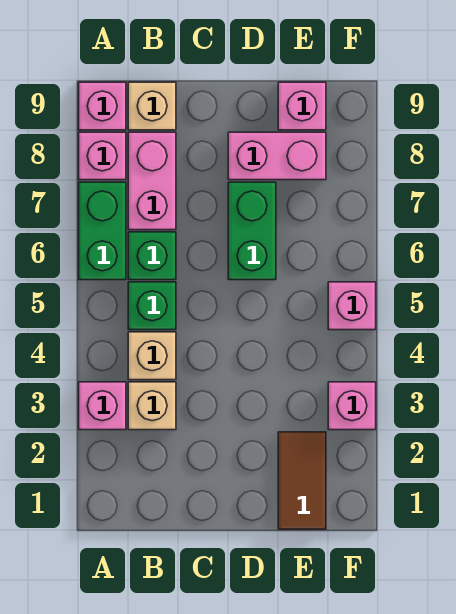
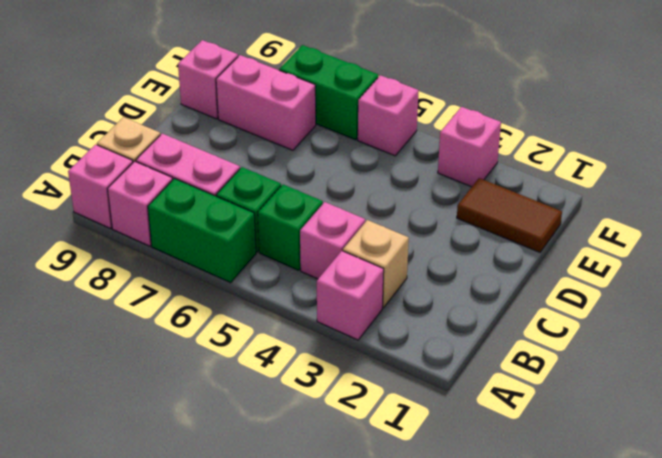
tan brick B4 level 1 -> pink brick B4 level 1
green brick D6:D7 level 1 -> green brick F6:F7 level 1
pink brick D8:E8 level 1 -> pink brick E7:E8 level 1

